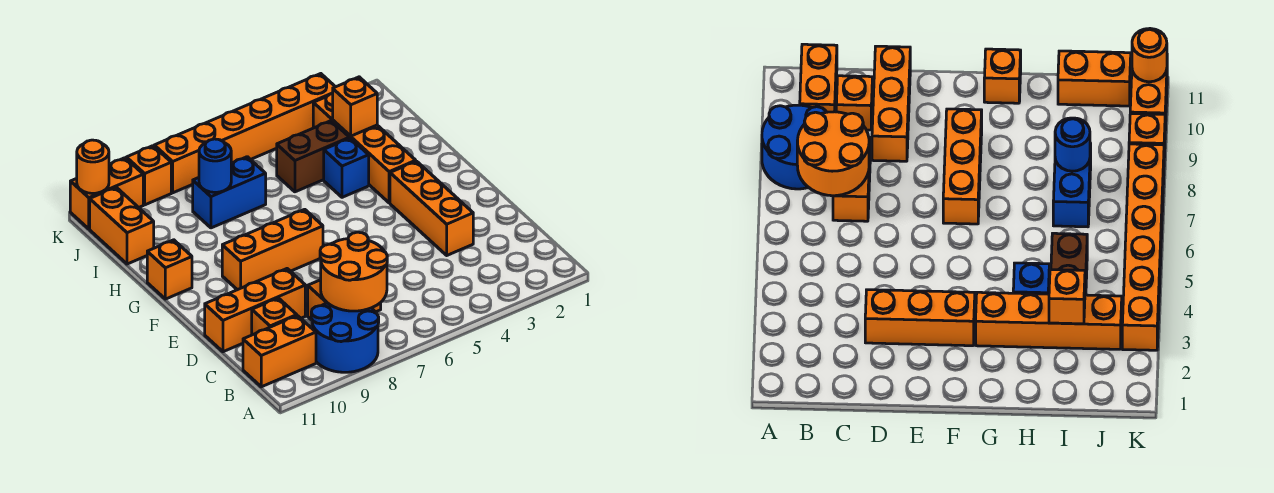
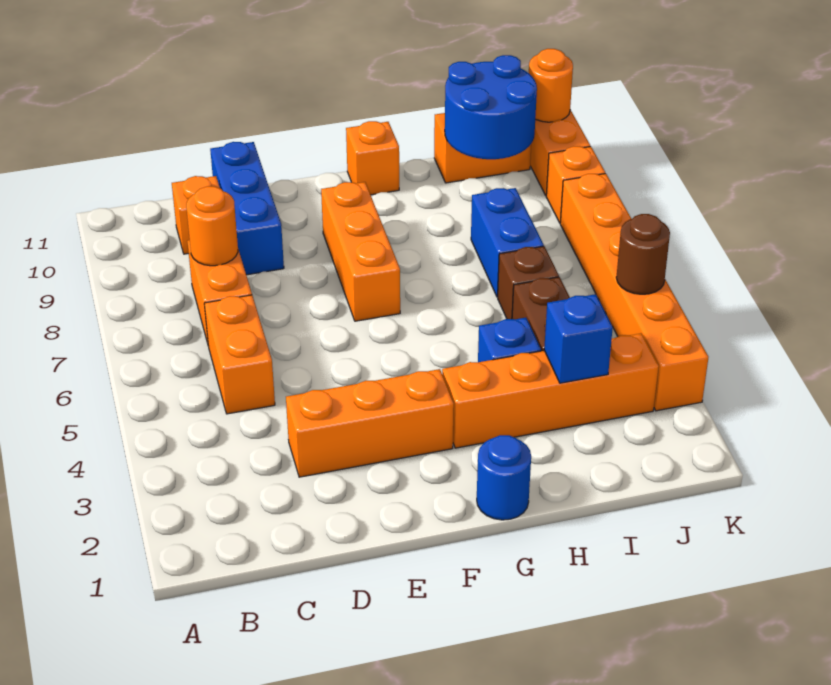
blue round brick A8:B9 level 1 -> blue round brick I10:J11 level 2
orange round brick B7:C8 level 2 -> orange round brick C8 level 2
orange brick B10:B11 level 1 -> orange brick C5:C6 level 1
orange brick D9:D11 level 1 -> blue brick D9:D11 level 1
orange brick I3 level 2 -> blue brick I3 level 2
none -> brown brick I6 level 1
blue round brick I8 level 2 -> blue round brick G1 level 1
none -> brown round brick K5 level 2

